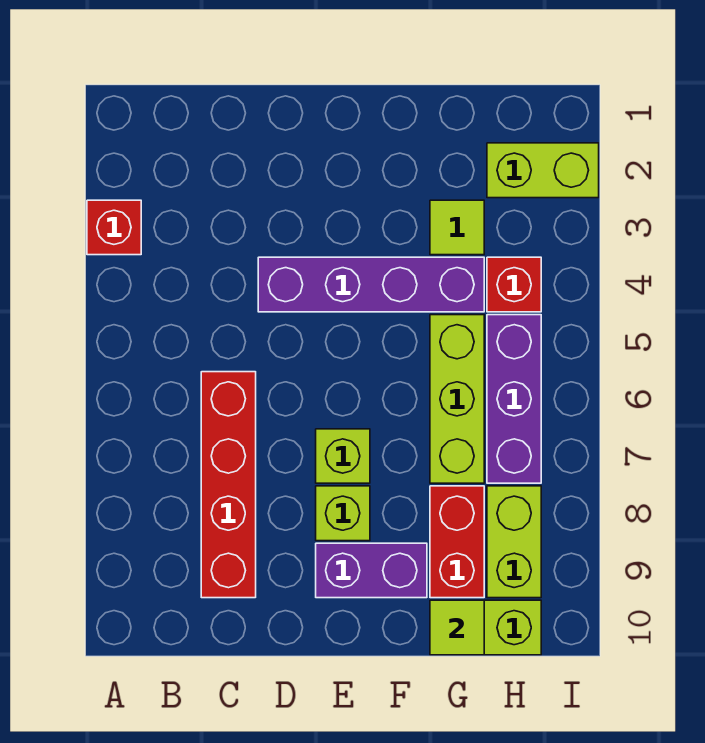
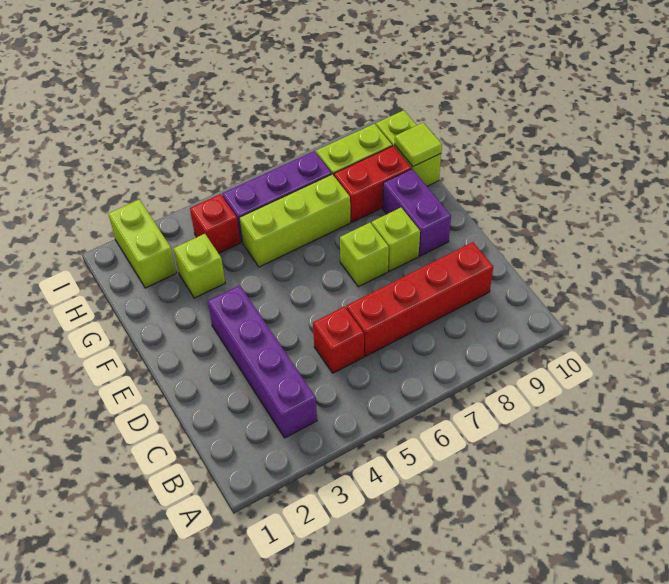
red brick A3 level 1 -> red brick C5 level 1
purple brick D4:G4 level 1 -> purple brick B3:E3 level 1
lime tile G3 level 1 -> lime brick G3 level 1

